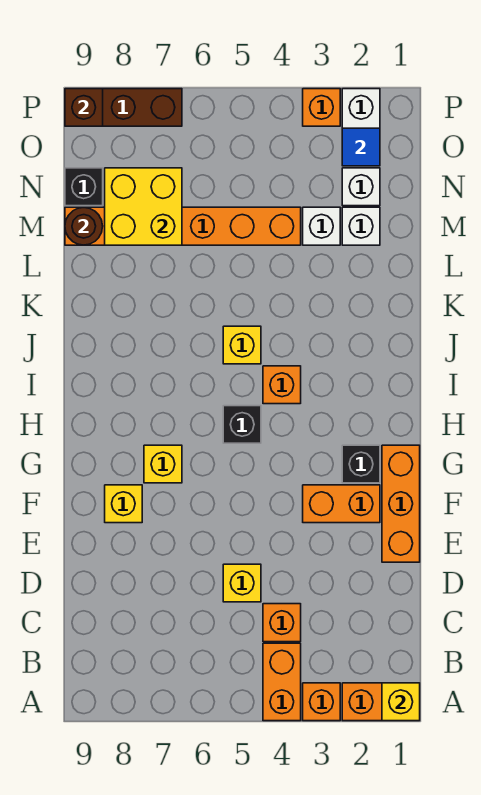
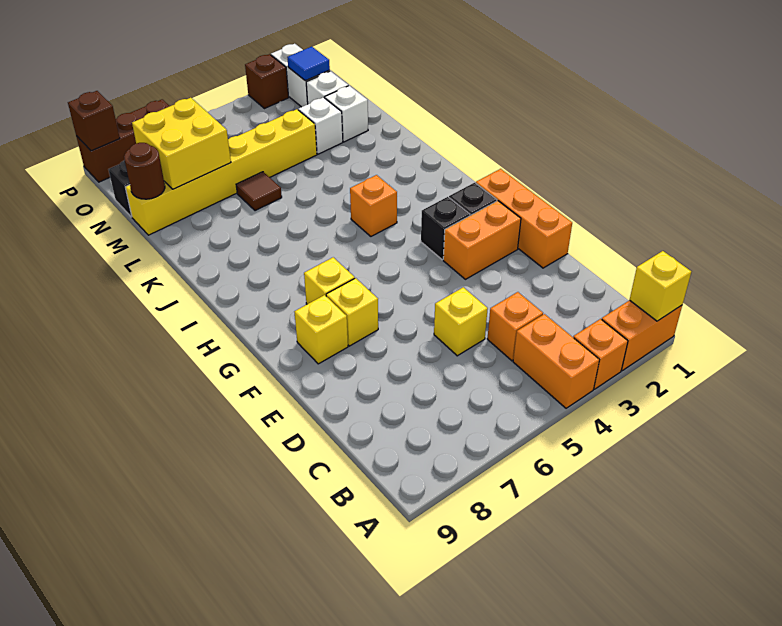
black brick H5 level 1 -> black brick G3 level 1
yellow brick J5 level 1 -> yellow brick F7 level 1
none -> brown tile L6 level 1
orange brick M4:M9 level 1 -> yellow brick M4:M9 level 1
orange brick P3 level 1 -> brown brick P3 level 1

